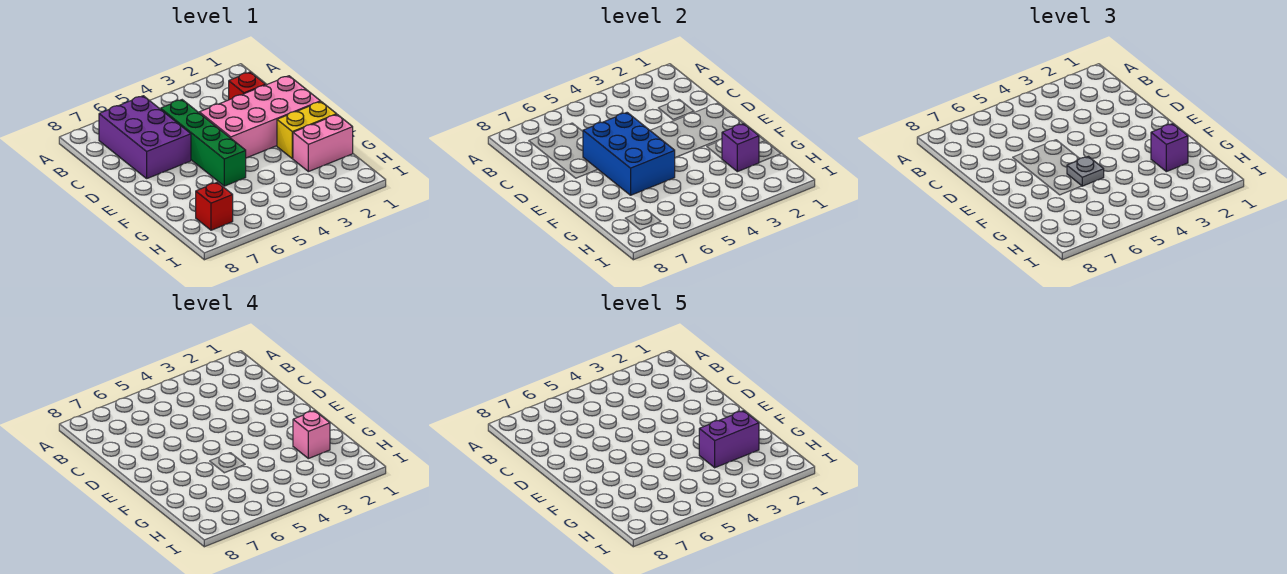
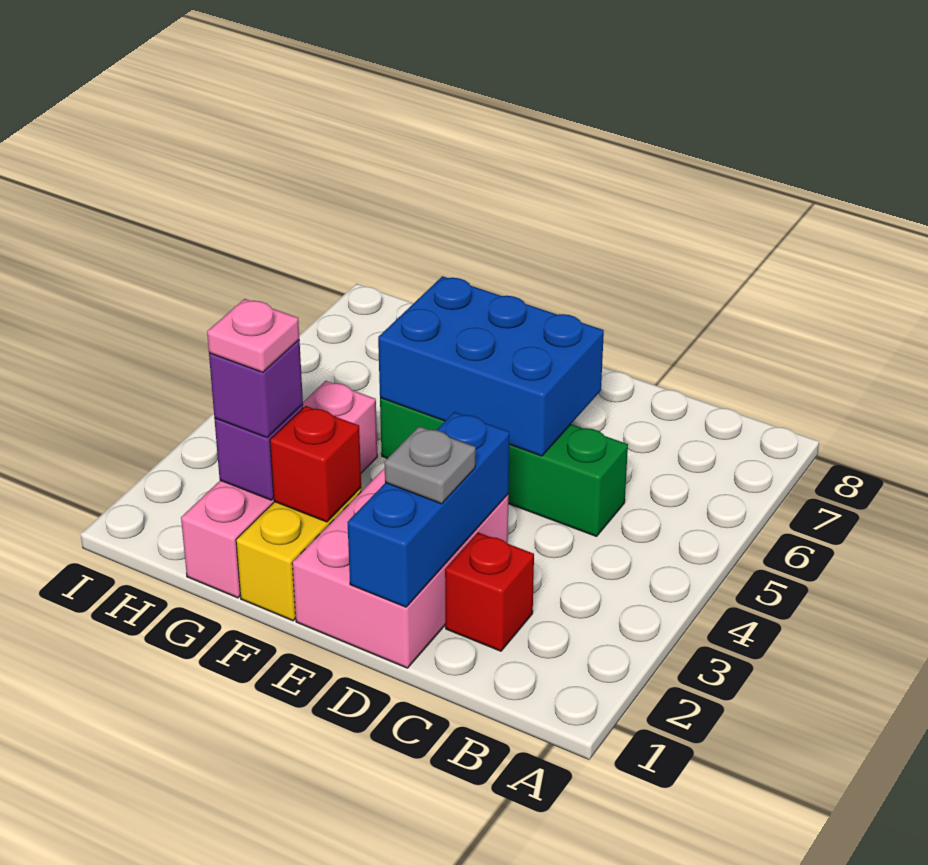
purple brick B6:D7 level 1 -> none
pink brick D1:E4 level 1 -> pink brick D1:E3 level 1
none -> blue brick D1:D3 level 2
grey plate F5 level 3 -> grey plate D2 level 3
pink brick G1:G2 level 1 -> pink brick G1:G4 level 1
pink brick G2 level 4 -> pink plate G2 level 4
purple brick G2:G3 level 5 -> none
red brick H7 level 1 -> red brick F2 level 2

